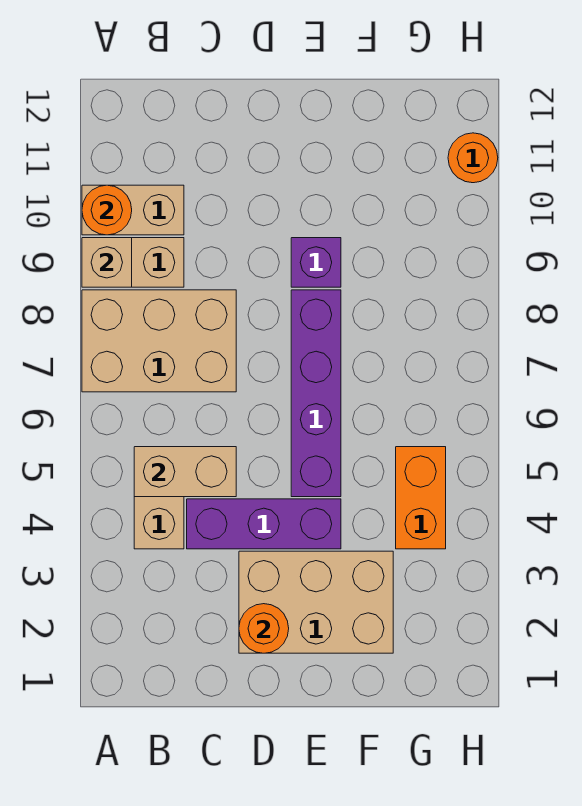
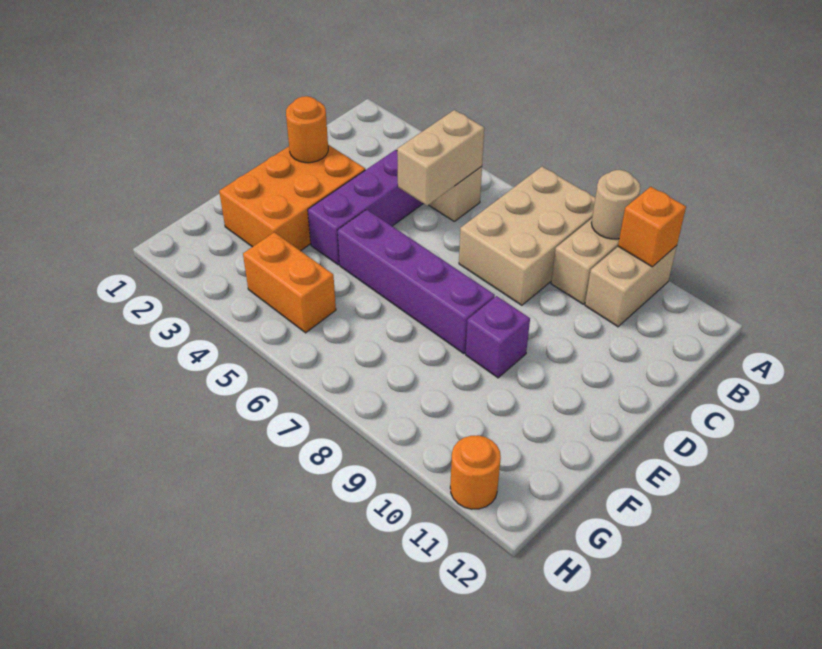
tan brick A9 level 2 -> tan round brick A9 level 2
orange round brick A10 level 2 -> orange brick A10 level 2
tan brick D2:F3 level 1 -> orange brick D2:F3 level 1

